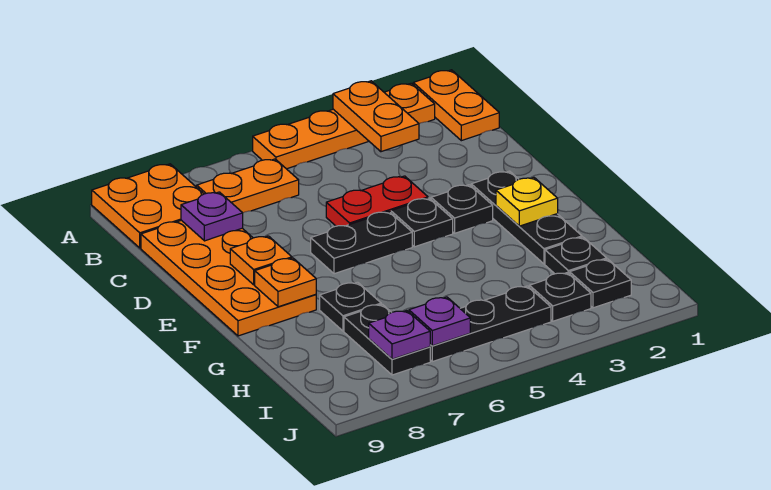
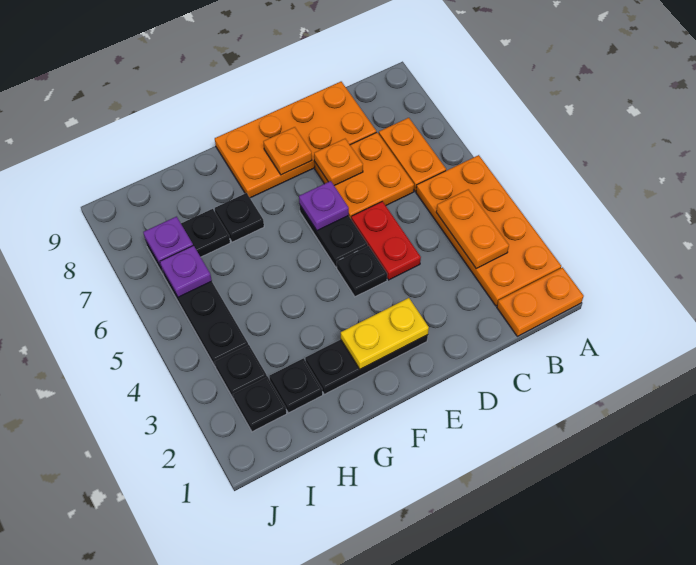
orange plate A2:A5 level 1 -> orange plate A2:B5 level 1
orange plate A3:B3 level 2 -> orange plate B3:B4 level 2
orange plate A8:B9 level 1 -> orange plate C6:D7 level 1
purple plate C8 level 2 -> purple plate E6 level 2
black plate E3 level 1 -> none
yellow plate F2 level 2 -> yellow plate E2:F2 level 2
orange plate F8 level 2 -> orange plate D7 level 2

